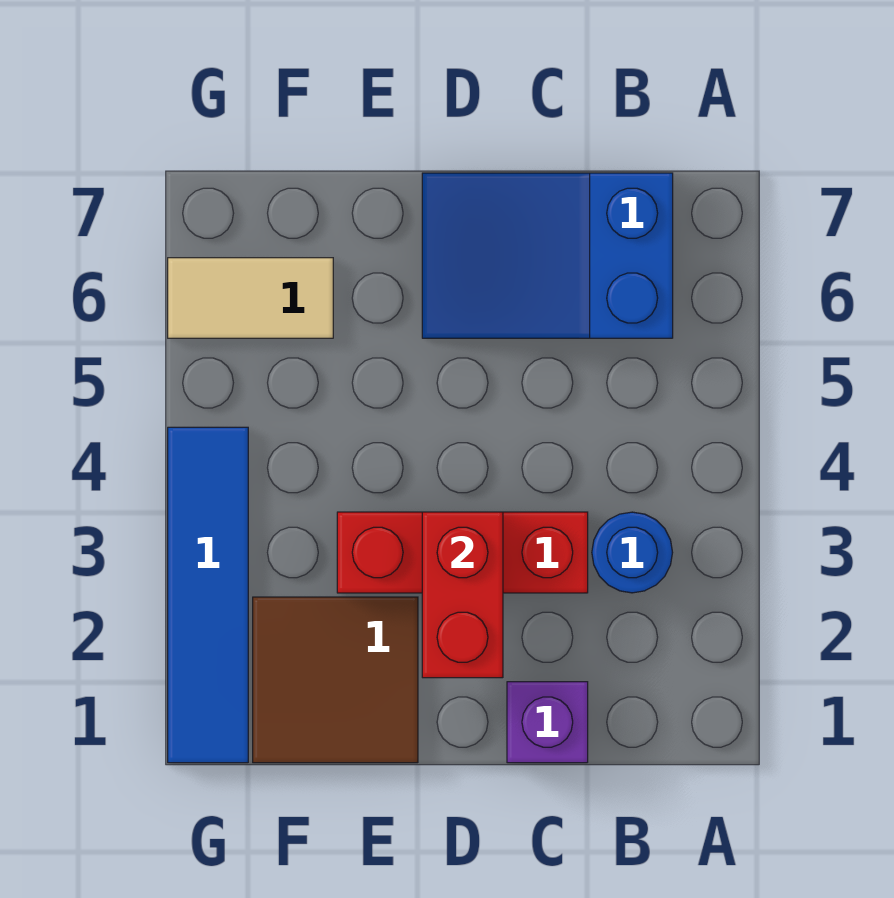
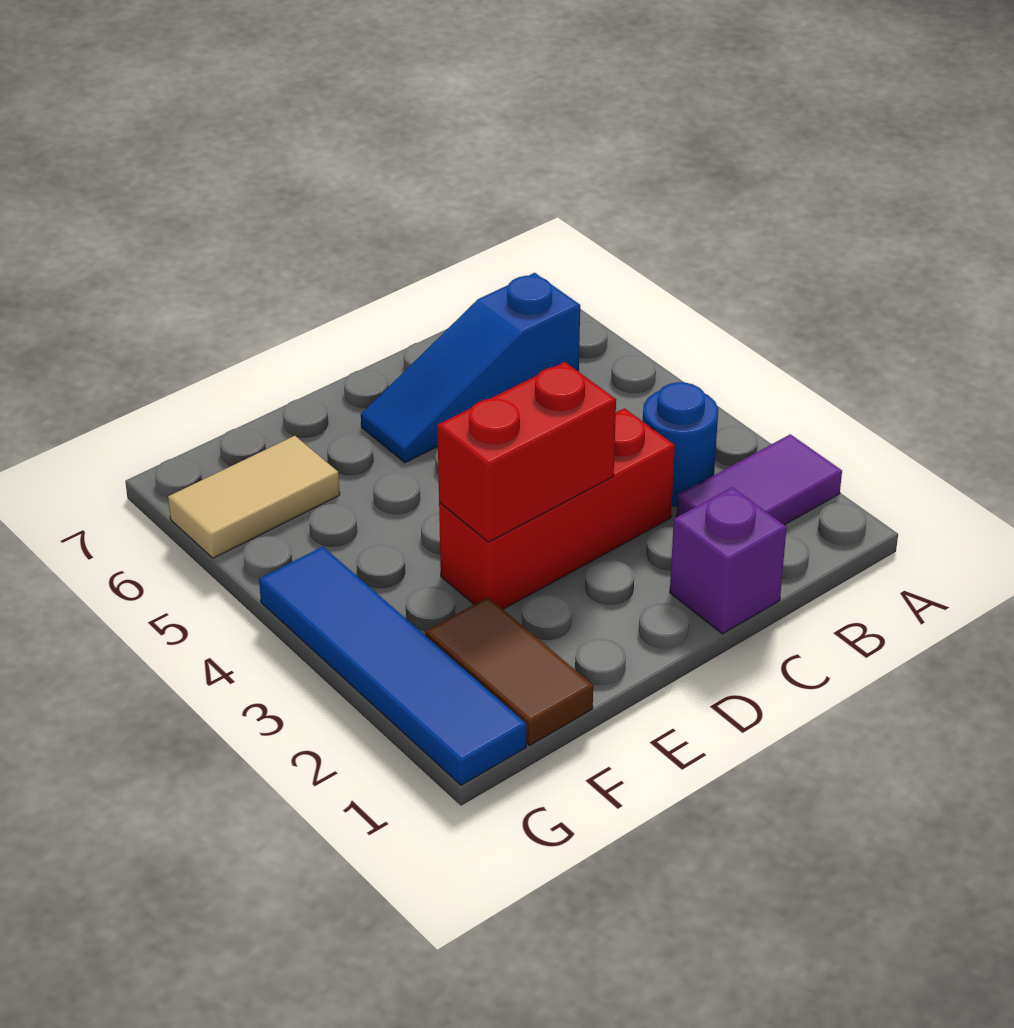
none -> purple tile A2:B2 level 1
blue slope B6:D7 level 1 top B -> blue slope B6:D6 level 1 top B
red brick D2:D3 level 2 -> red brick D3:E3 level 2
brown tile E1:F2 level 1 -> brown tile F1:F2 level 1

